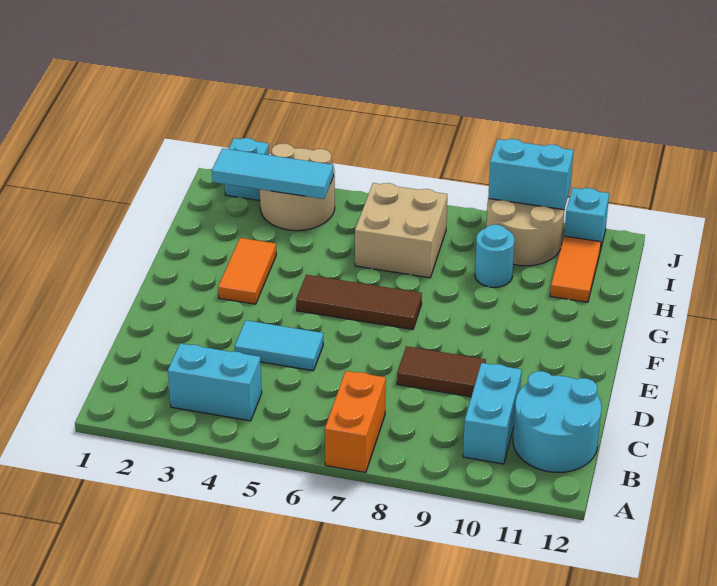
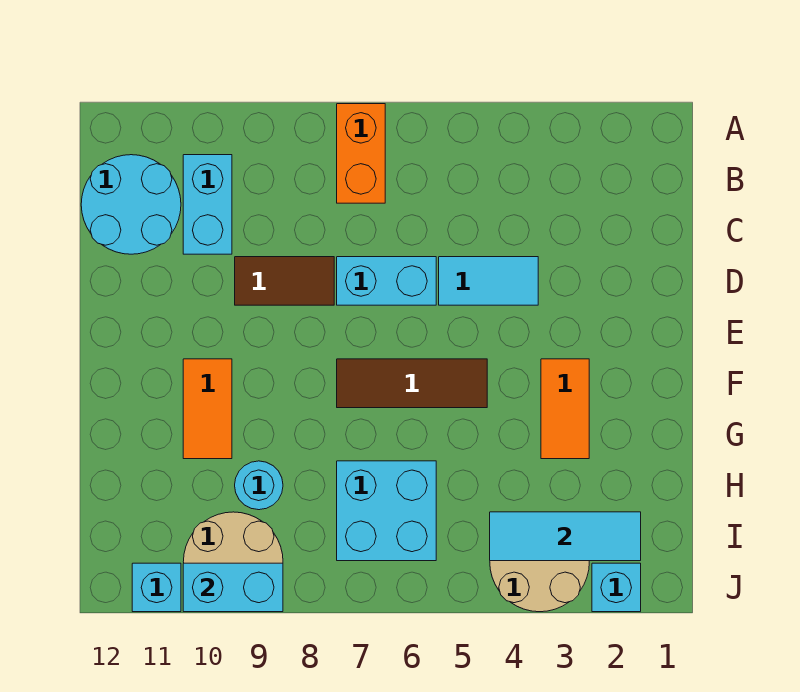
cyan brick B3:B4 level 1 -> cyan brick D6:D7 level 1
tan brick H6:I7 level 1 -> cyan brick H6:I7 level 1
orange tile H11:I11 level 1 -> orange tile F10:G10 level 1

